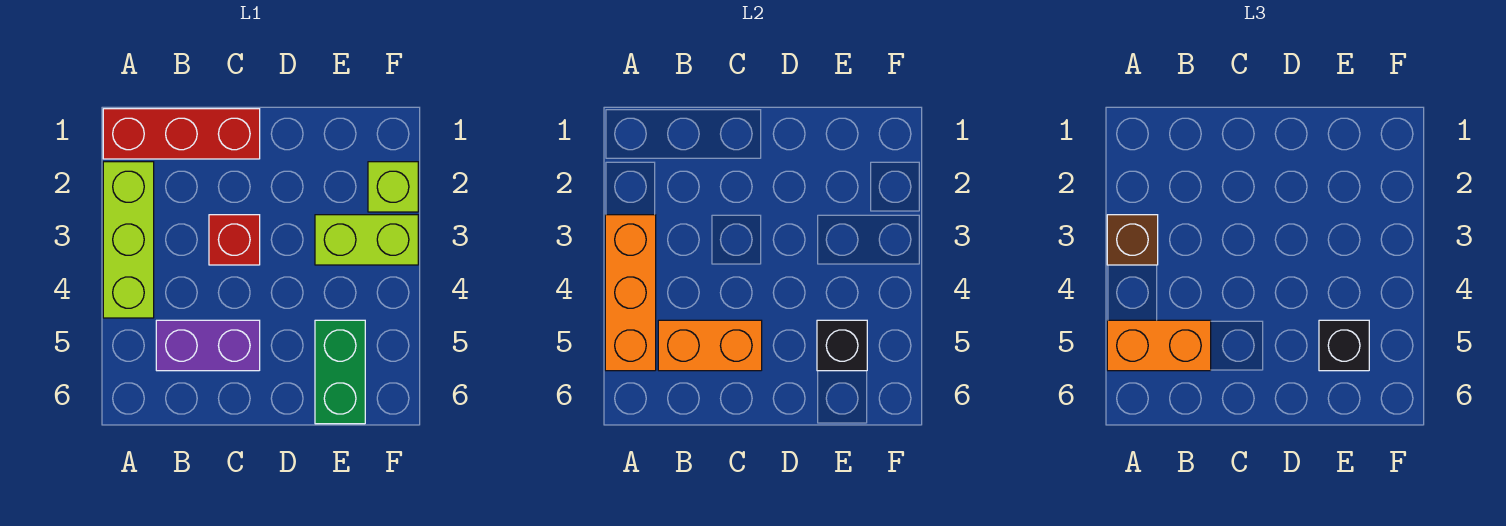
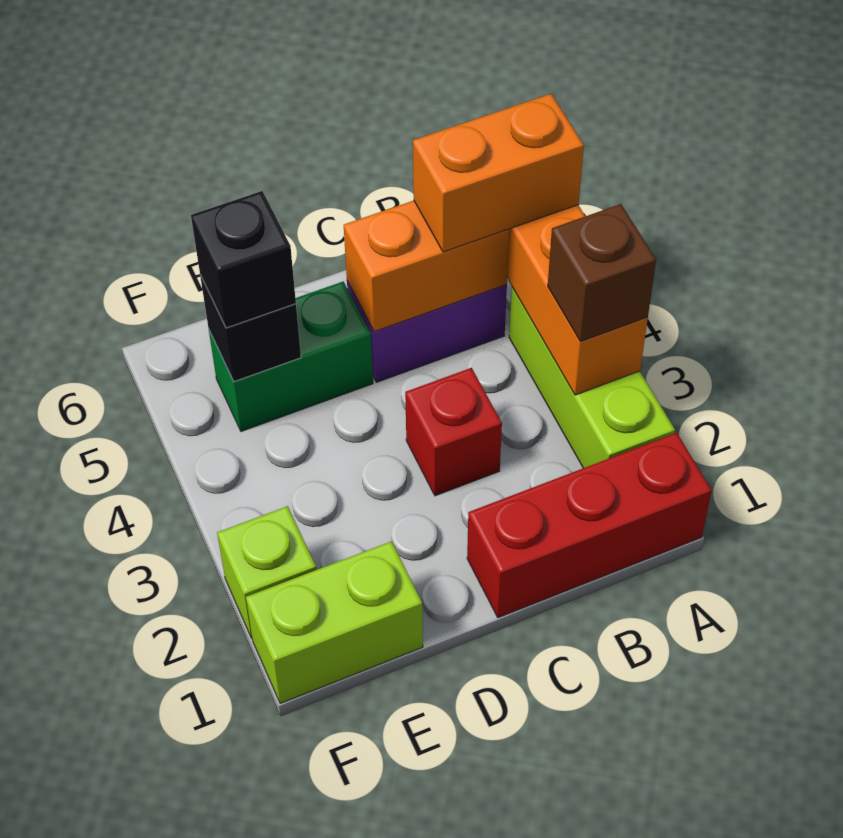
lime brick E3:F3 level 1 -> lime brick E1:F1 level 1
green brick E5:E6 level 1 -> green brick D5:E5 level 1

